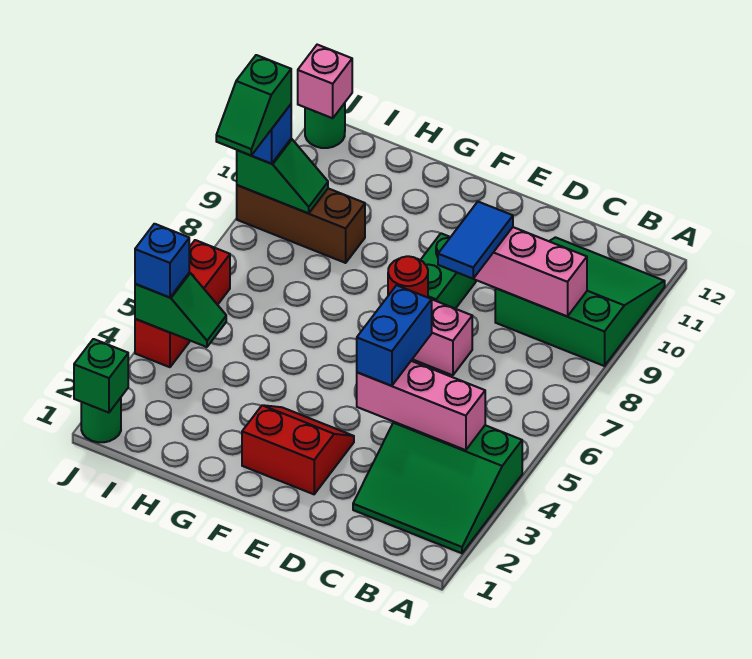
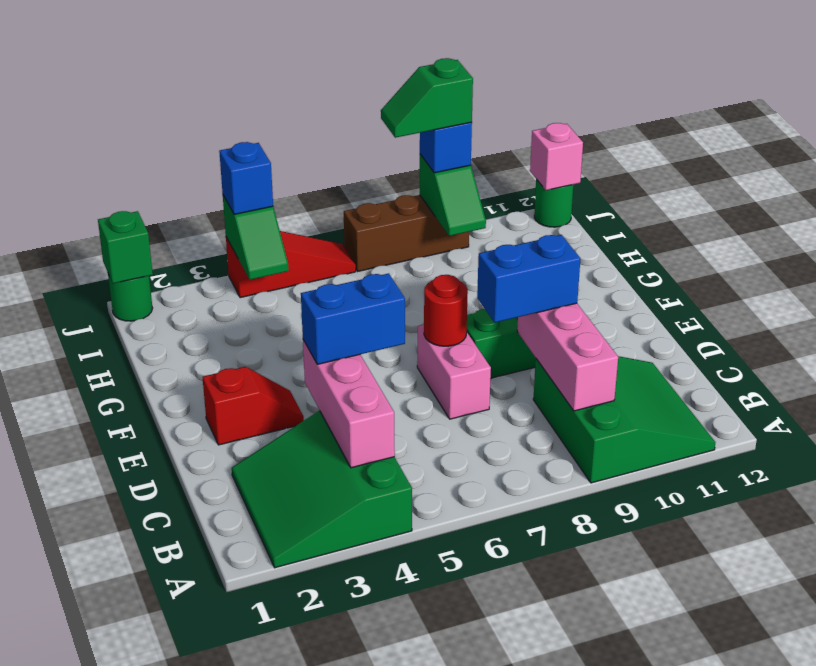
blue tile D8:D9 level 3 -> blue brick D8:D9 level 3
red slope E2:F3 level 1 top 2 -> red slope E2:E3 level 1 top 2
brown brick H9:J9 level 1 -> brown brick J7:J9 level 1
red brick J4:J6 level 1 -> red slope J4:J6 level 1 top 4

